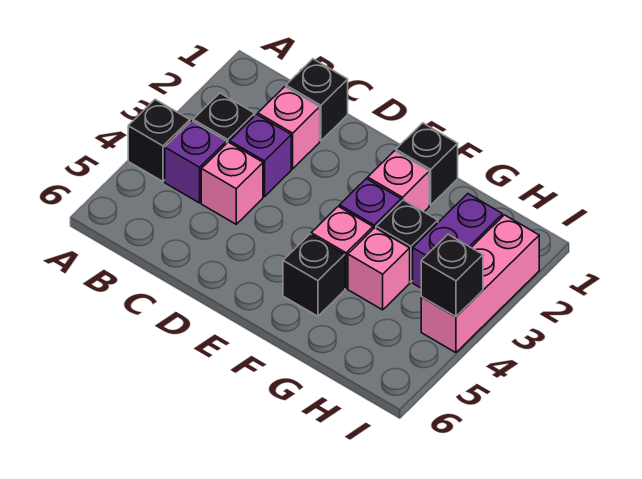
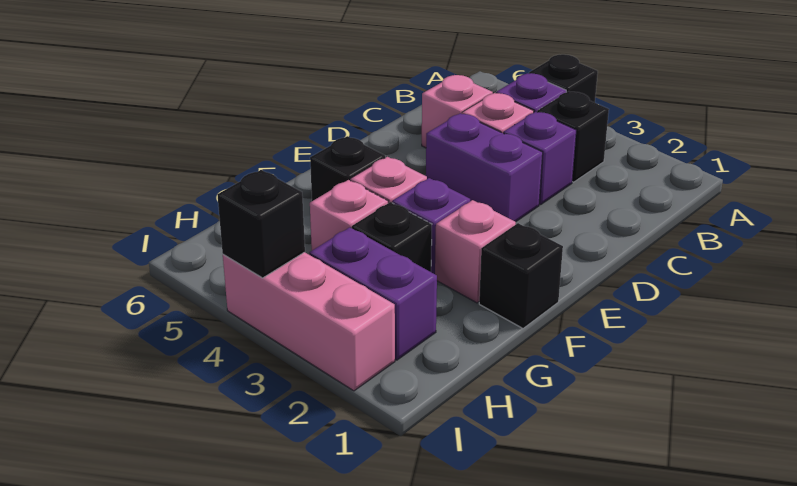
black brick C1 level 1 -> none
pink brick C2 level 1 -> pink brick C5 level 1
none -> purple brick D3:D4 level 1

